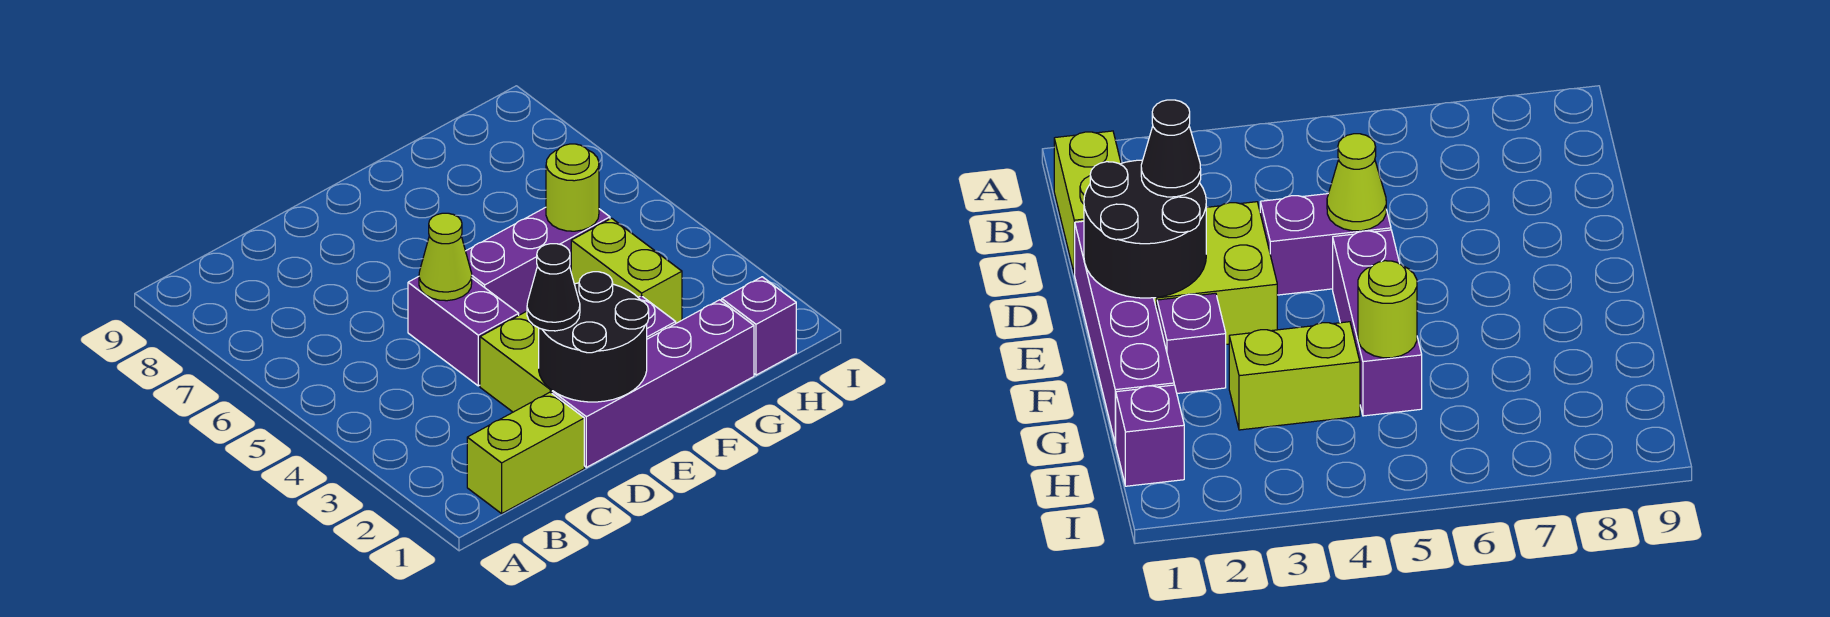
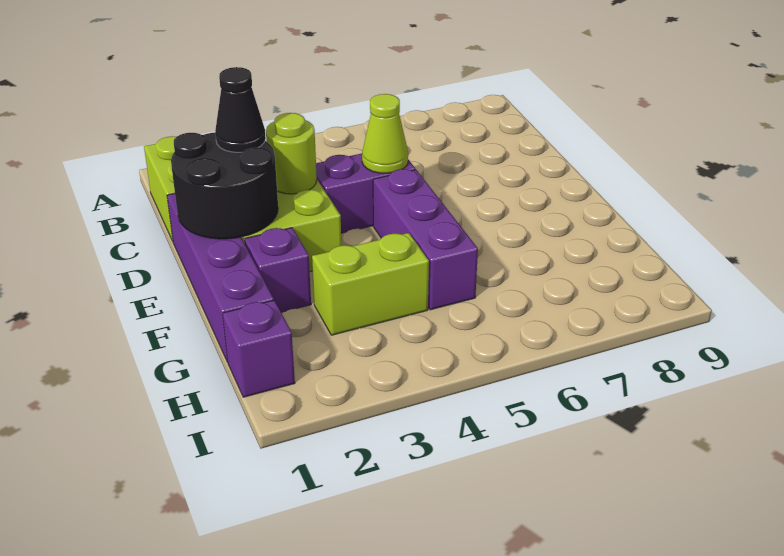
lime round brick G5 level 2 -> lime round brick D3 level 2

